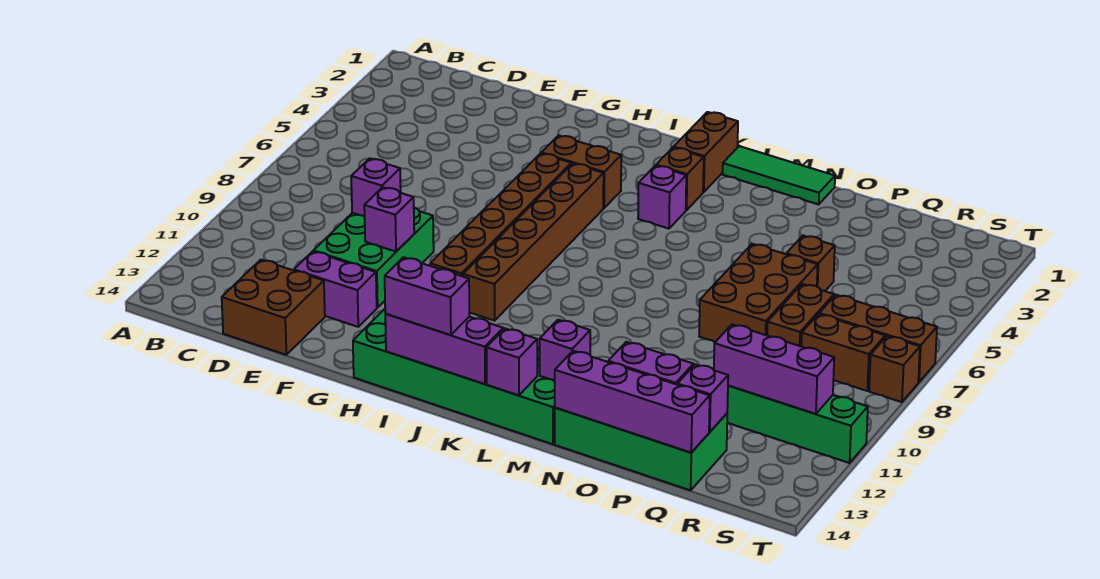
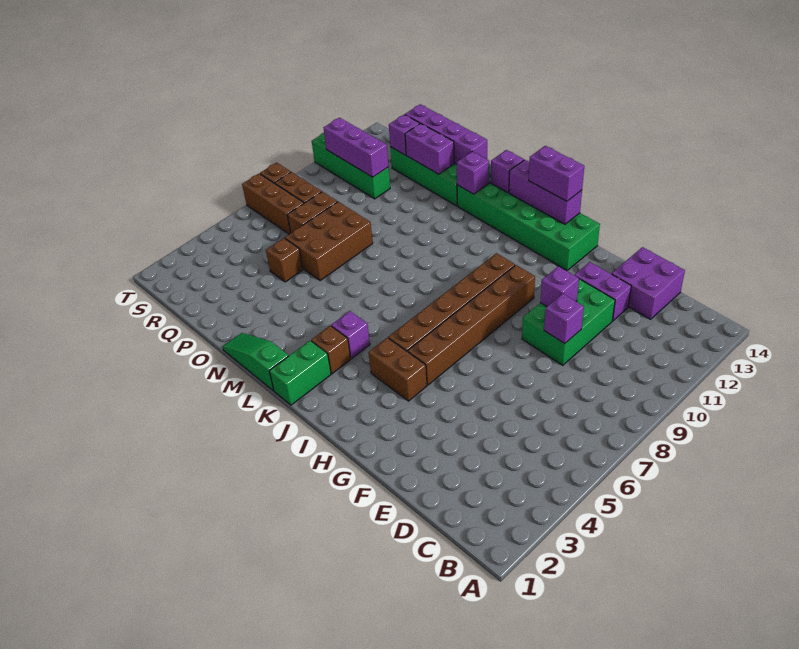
brown brick D13:E14 level 1 -> purple brick D13:E14 level 1
brown brick K1:K2 level 1 -> green brick K1:K2 level 1
green tile L1:N1 level 1 -> green slope L1:N1 level 1 top L

